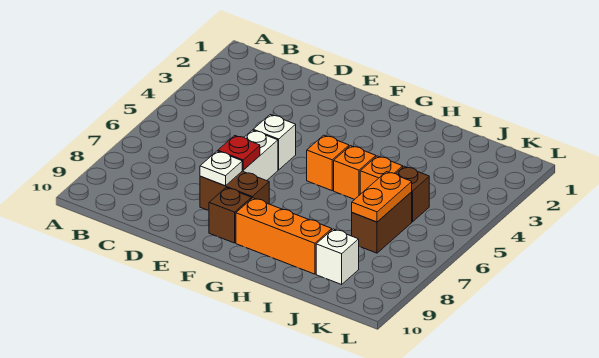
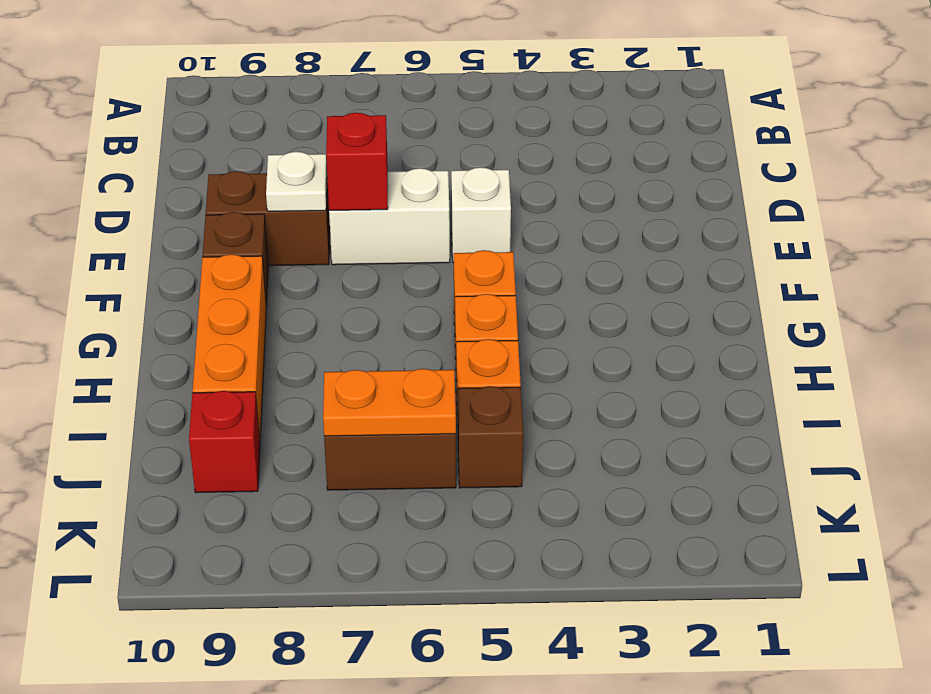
red plate E7 level 2 -> red brick E7 level 2
brown brick E8:F8 level 1 -> brown brick E8:E9 level 1
white brick J9 level 1 -> red brick J9 level 1

